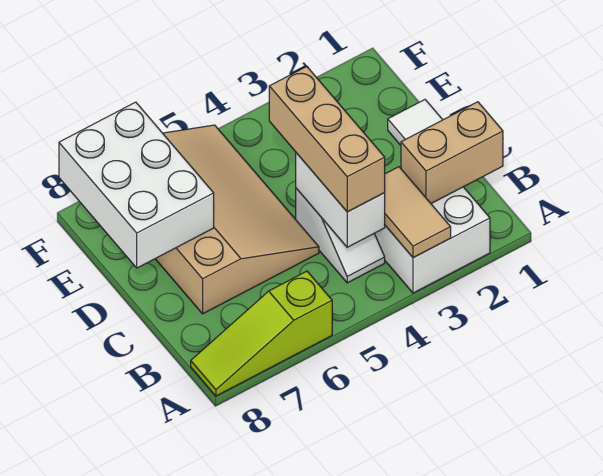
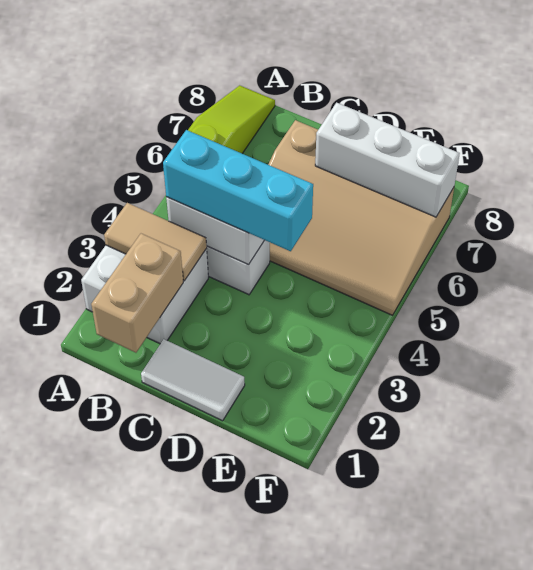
tan brick B4:D4 level 3 -> cyan brick B4:D4 level 3
white brick D7:F8 level 2 -> white brick D7:F7 level 2

